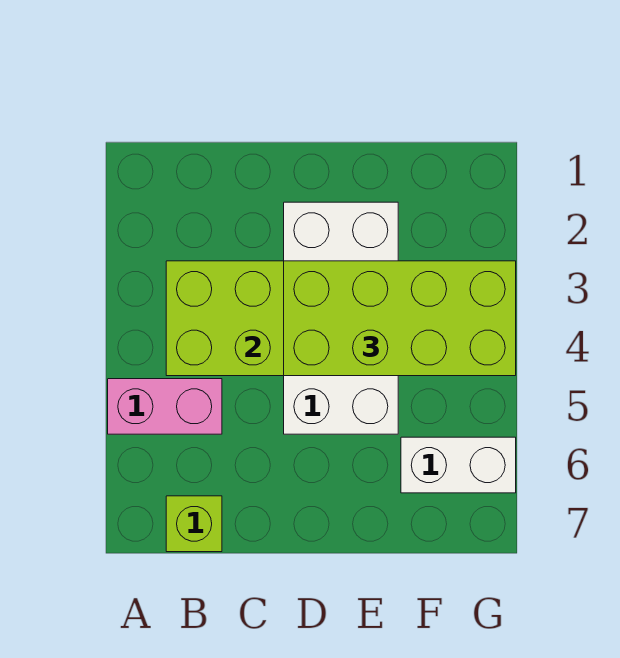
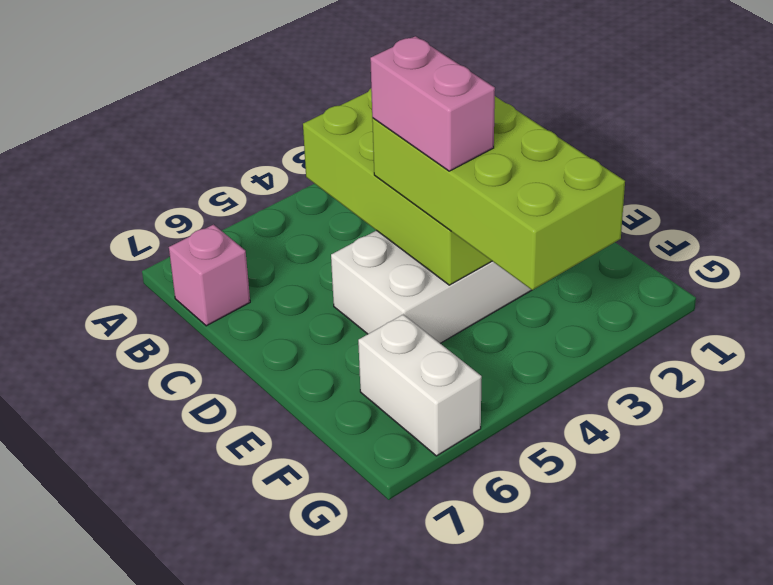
pink brick A5:B5 level 1 -> pink brick D4:E4 level 4
lime brick B7 level 1 -> pink brick B7 level 1

